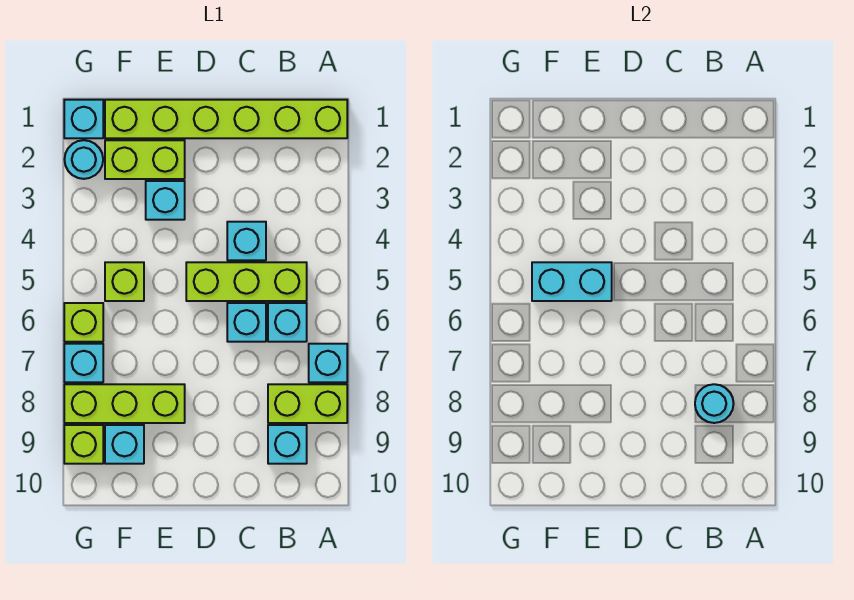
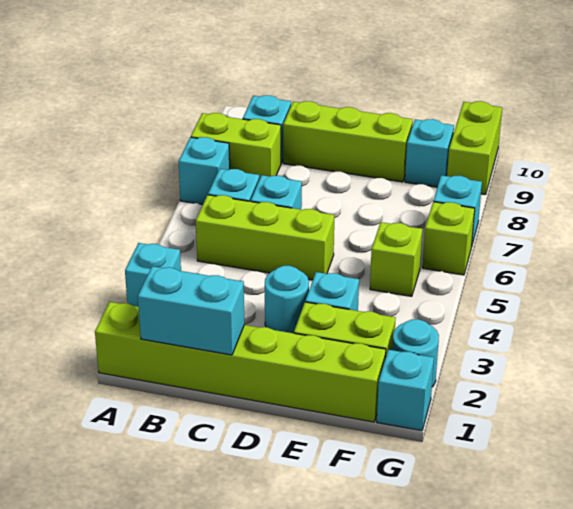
cyan round brick B8 level 2 -> cyan round brick D3 level 1
cyan brick C4 level 1 -> cyan brick A3 level 1
cyan brick E5:F5 level 2 -> cyan brick B1:C1 level 2
lime brick E8:G8 level 1 -> lime brick C9:E9 level 1
lime brick G9 level 1 -> lime brick G9:G10 level 1

